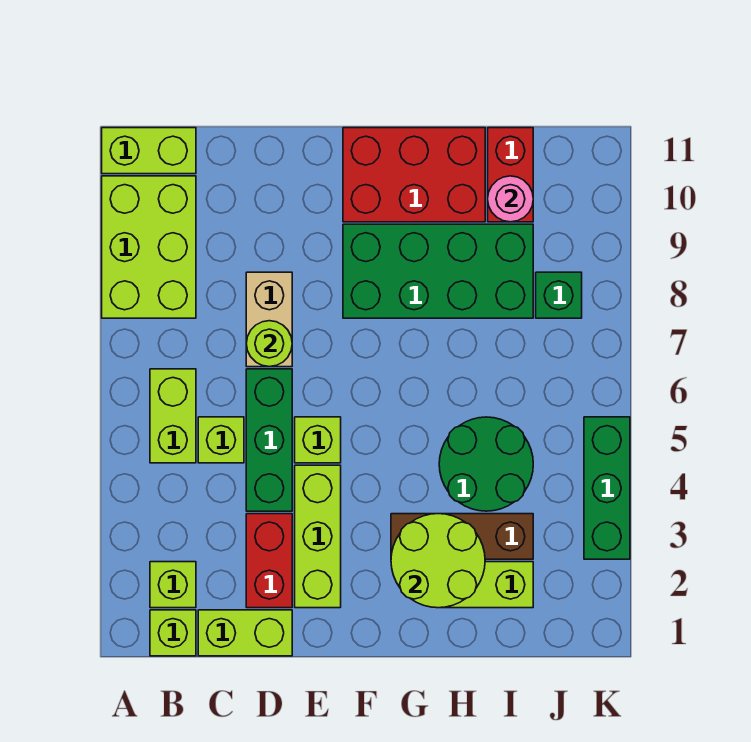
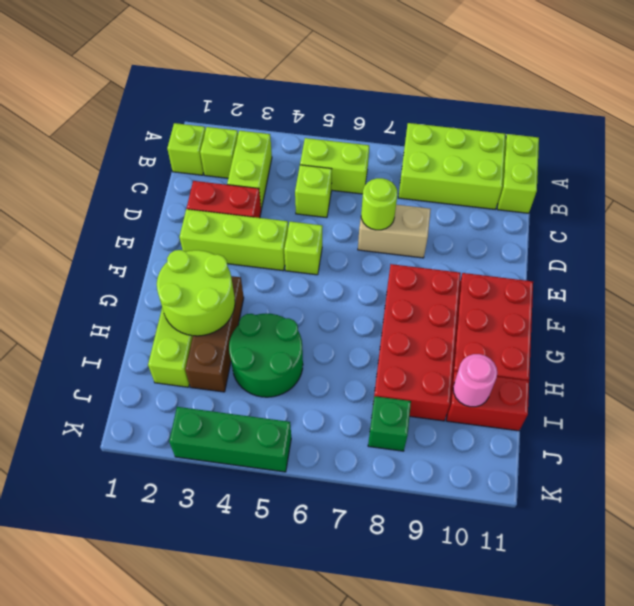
lime brick C1:D1 level 1 -> lime brick B3:C3 level 1
green brick D4:D6 level 1 -> none
green brick F8:I9 level 1 -> red brick F8:I9 level 1

